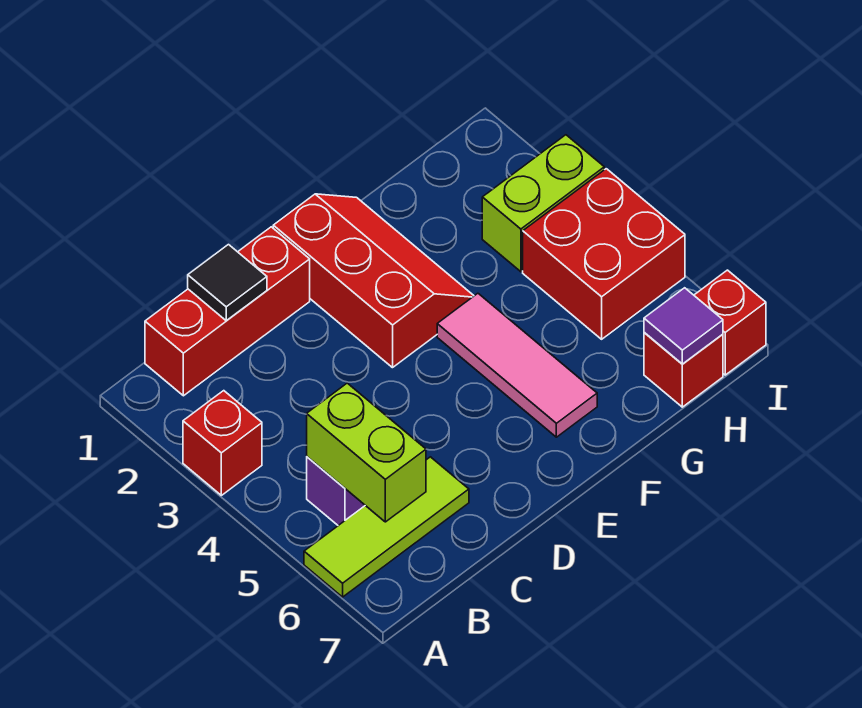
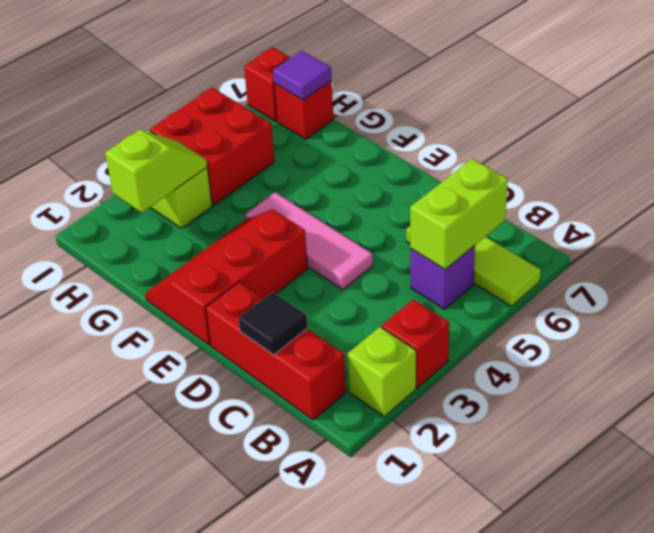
none -> lime brick A2 level 1
pink tile F4:F6 level 1 -> pink tile D4:F4 level 1
none -> lime slope H2:H3 level 2 top 2

